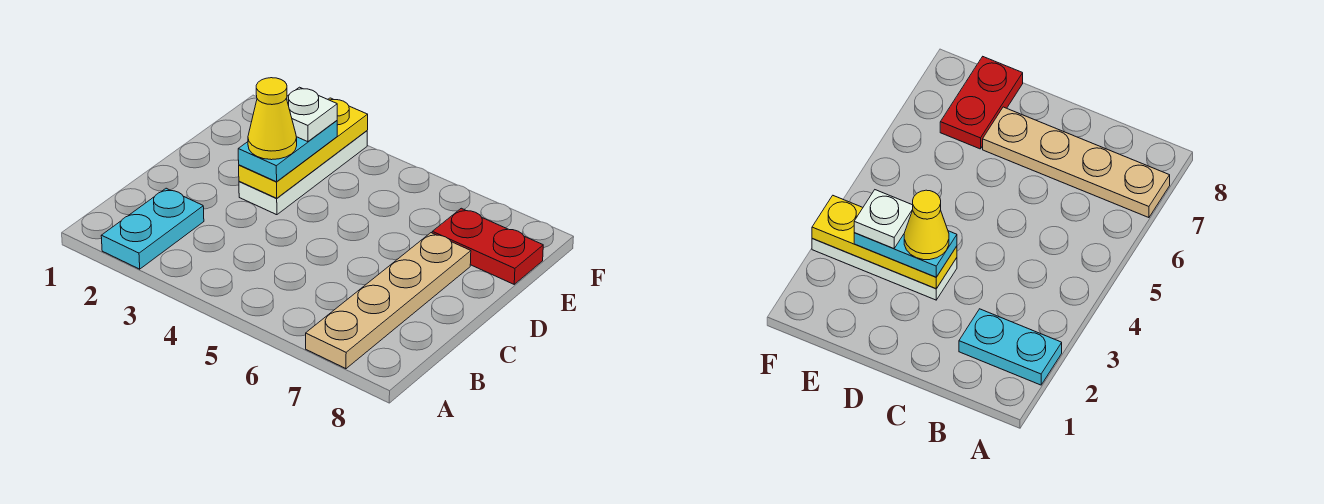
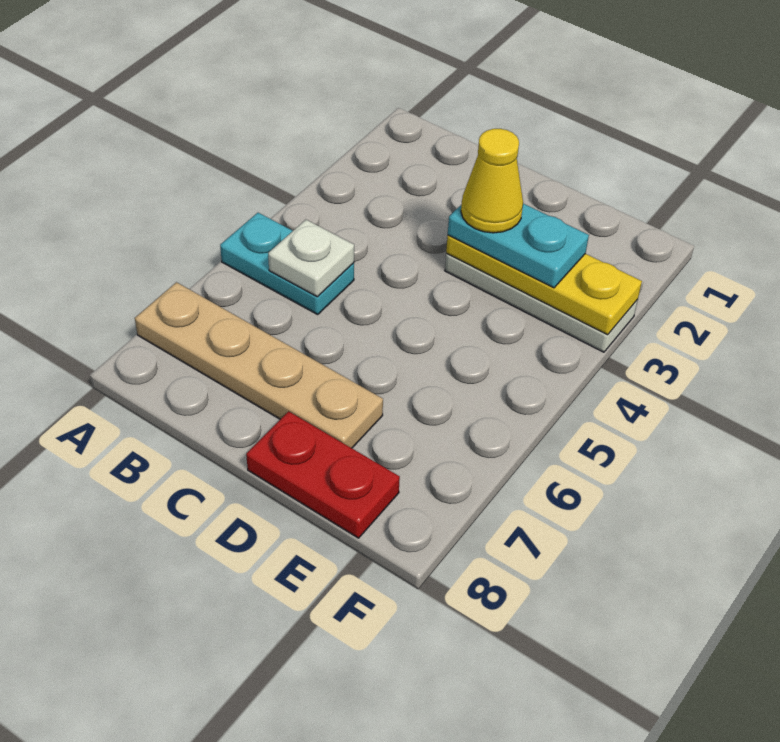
cyan plate A2:B2 level 1 -> cyan plate A5:B5 level 1
white plate E3 level 4 -> white plate B5 level 2
red plate E7:E8 level 1 -> red plate D8:E8 level 1

